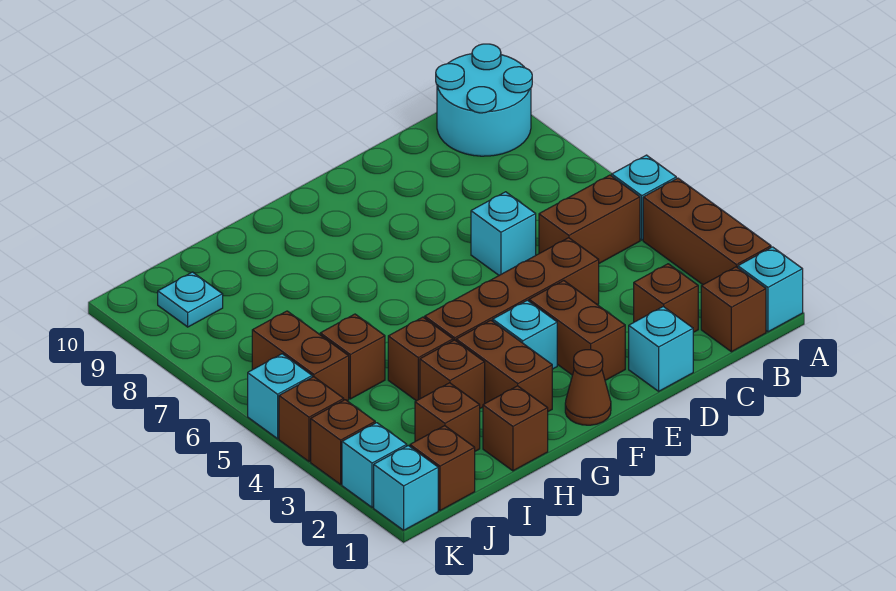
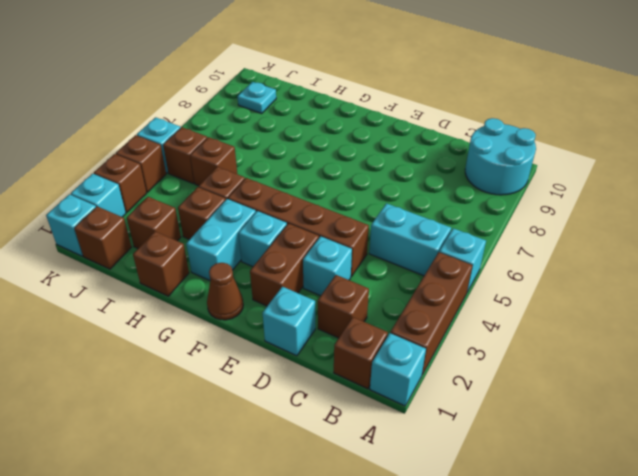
brown brick B5:C5 level 1 -> cyan brick B5:C5 level 1
cyan brick D6 level 1 -> cyan brick D3 level 1
brown brick G2:G3 level 1 -> cyan brick G2:G3 level 1
brown brick J5:J6 level 1 -> brown brick J5 level 1

